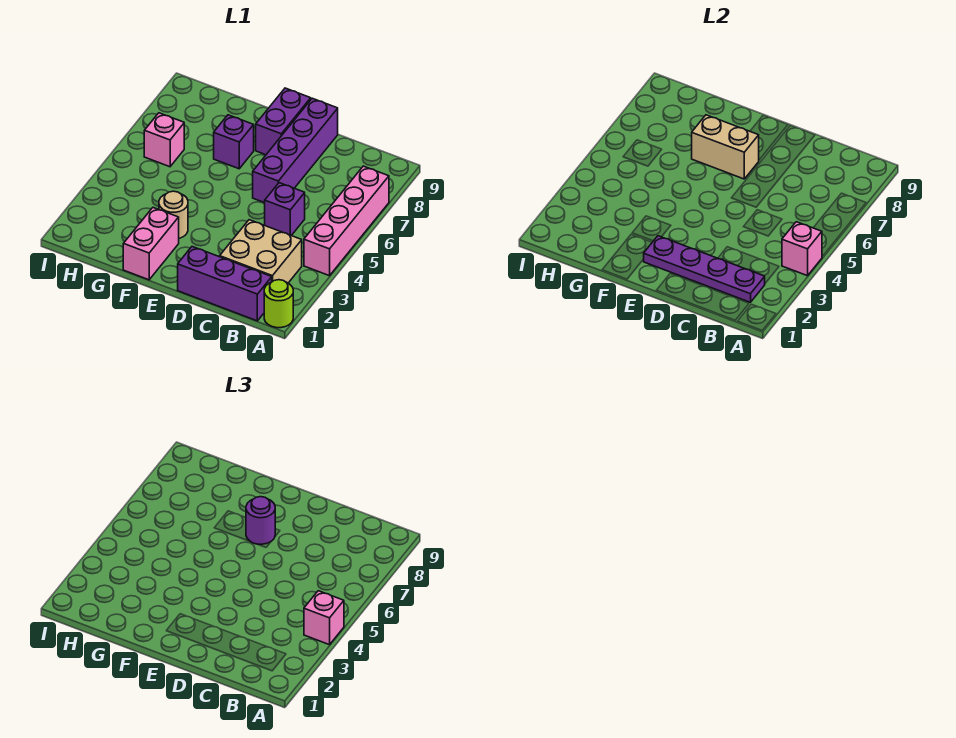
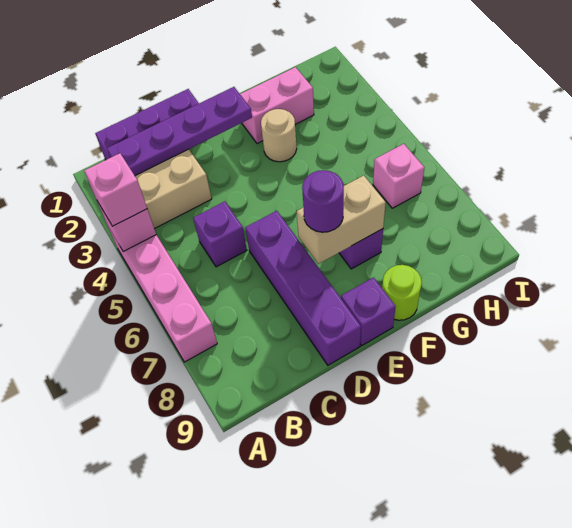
lime round brick A1 level 1 -> lime round brick F9 level 1
purple brick E8:E9 level 1 -> purple brick E9 level 1
pink brick F1:F2 level 1 -> pink brick F2:G2 level 1

